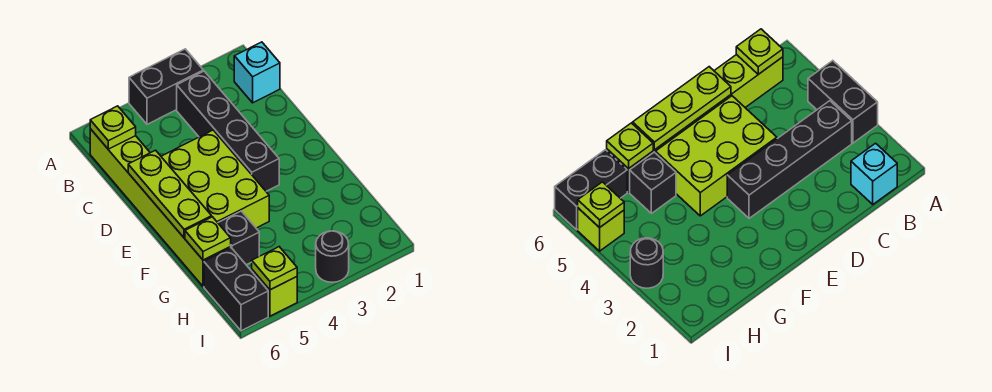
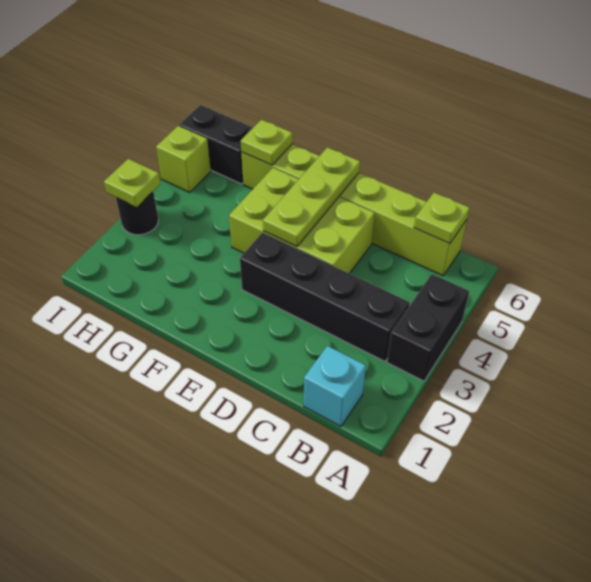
lime plate D6:F6 level 2 -> lime plate E4:E6 level 2
black brick G5 level 1 -> none
lime plate I5 level 2 -> lime plate I3 level 2

